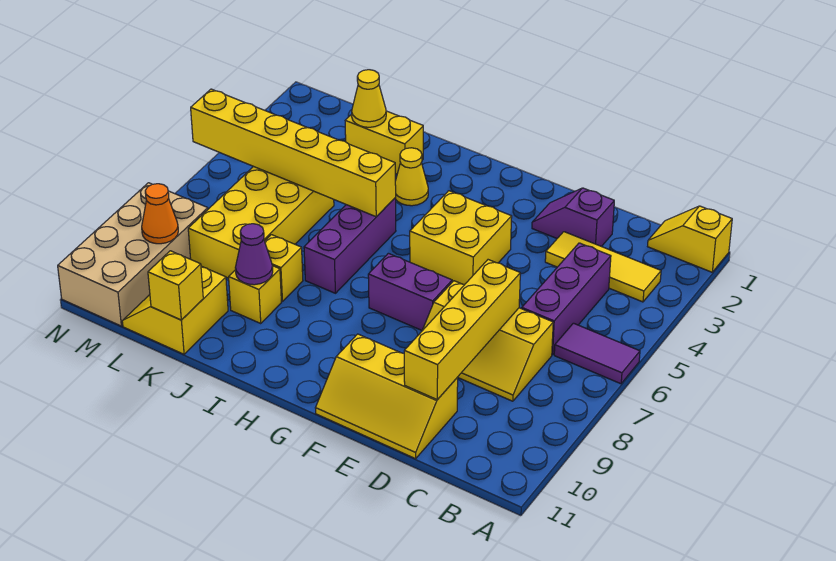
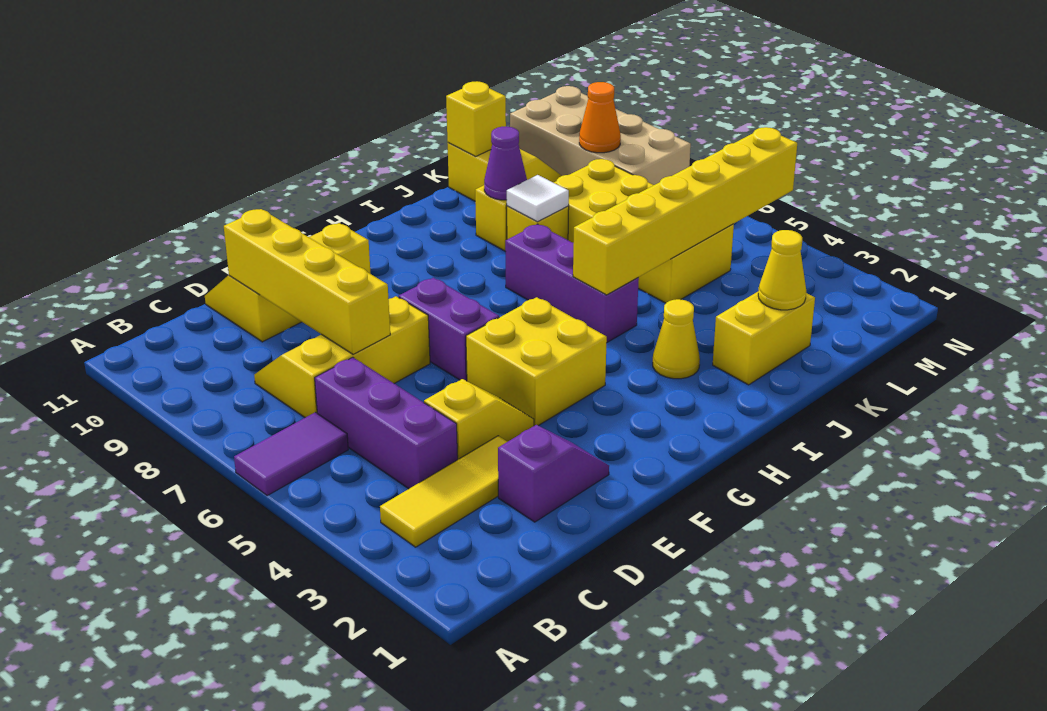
yellow slope A1:B1 level 1 top A -> yellow slope D4:E4 level 1 top D
purple brick F7:G7 level 1 -> purple brick F6:F7 level 1
none -> white tile J8 level 2

